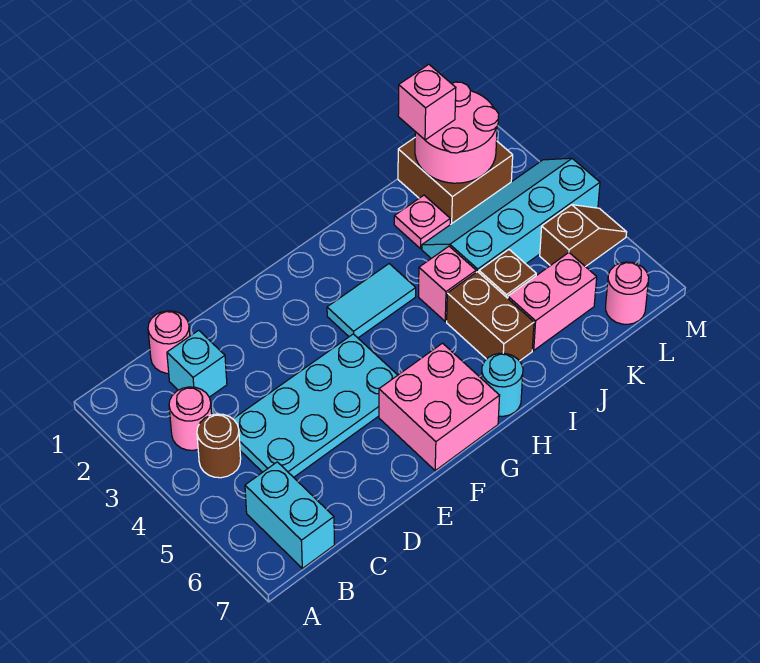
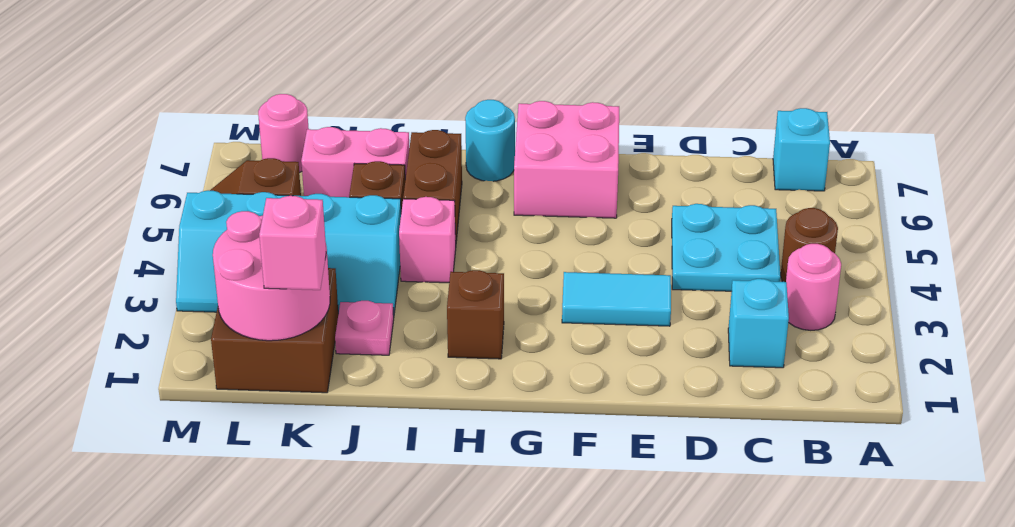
cyan brick B6:B7 level 1 -> cyan brick B7 level 1
pink round brick C1 level 1 -> none
cyan plate C4:F5 level 1 -> cyan plate C4:D5 level 1
cyan tile G3:H3 level 1 -> cyan tile E3:F3 level 1
none -> brown brick H2 level 1

